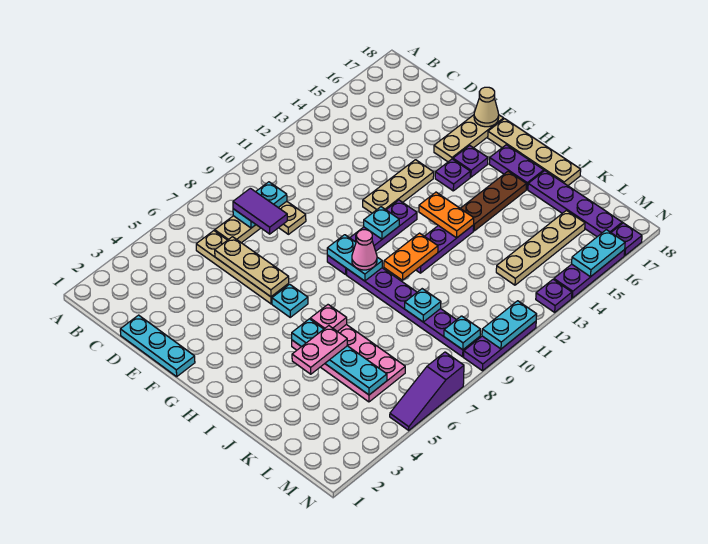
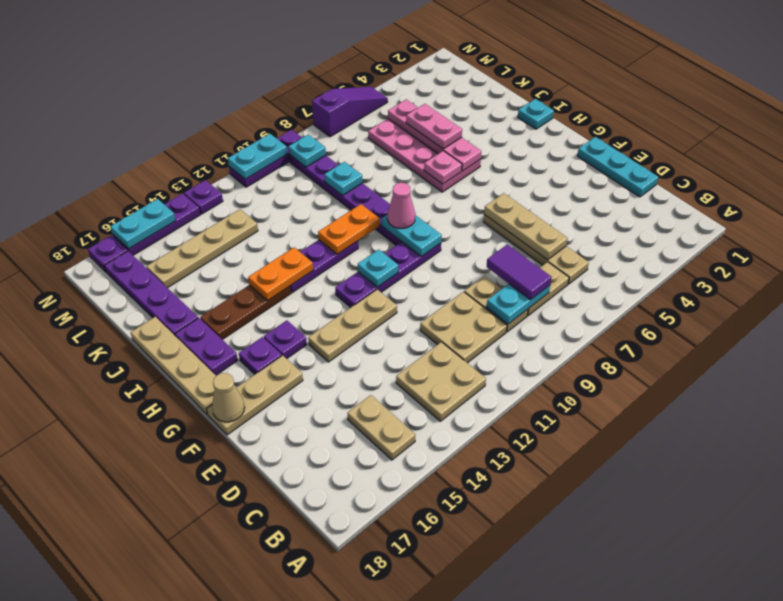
none -> tan plate B12:C13 level 1
none -> tan plate B15:C15 level 1
none -> tan plate C10:D11 level 1
cyan plate G6 level 1 -> cyan plate I1 level 1
orange plate H13:I13 level 2 -> orange plate I13:I14 level 2
cyan plate I5:L5 level 2 -> pink plate I5:L5 level 2
pink plate J4:J5 level 3 -> pink plate J5:K5 level 3

